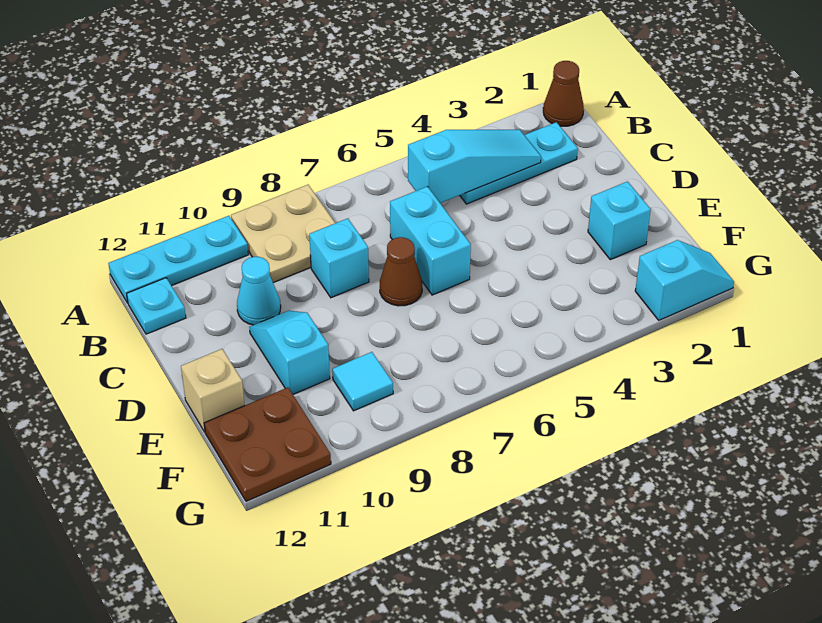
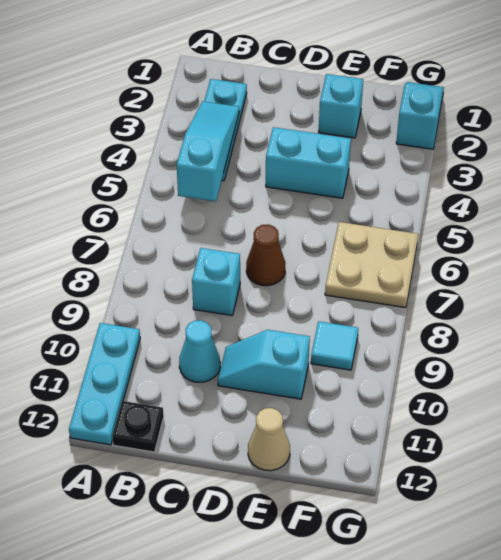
brown cone A1 level 1 -> none
tan plate A8:B9 level 1 -> tan plate F6:G7 level 1
cyan plate B12 level 1 -> black plate B12 level 1
cyan brick C6:D6 level 1 -> cyan brick D4:E4 level 1
tan brick E12 level 1 -> tan cone E12 level 1
brown plate F11:G12 level 1 -> none

